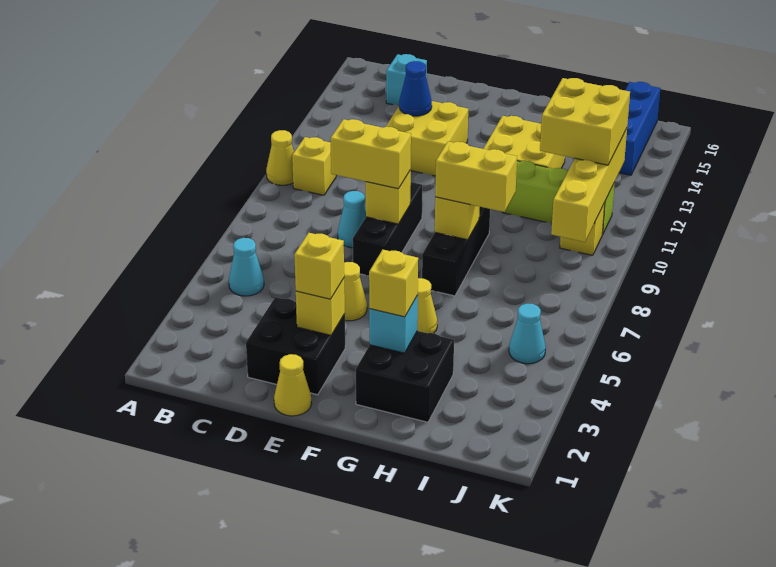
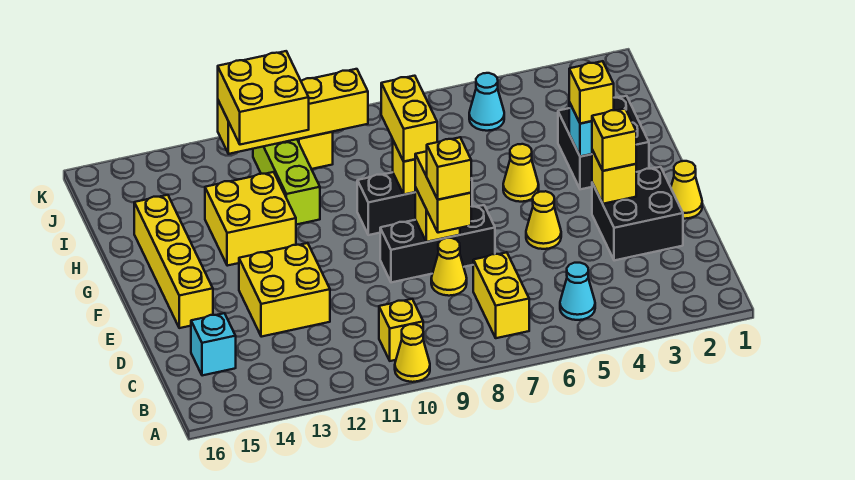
none -> yellow brick B7:C7 level 1
cyan cone D8 level 1 -> yellow cone D8 level 1
none -> yellow brick D8 level 4
blue cone D13 level 2 -> none
none -> yellow brick E15:H15 level 1
blue brick J14:J16 level 1 -> none

